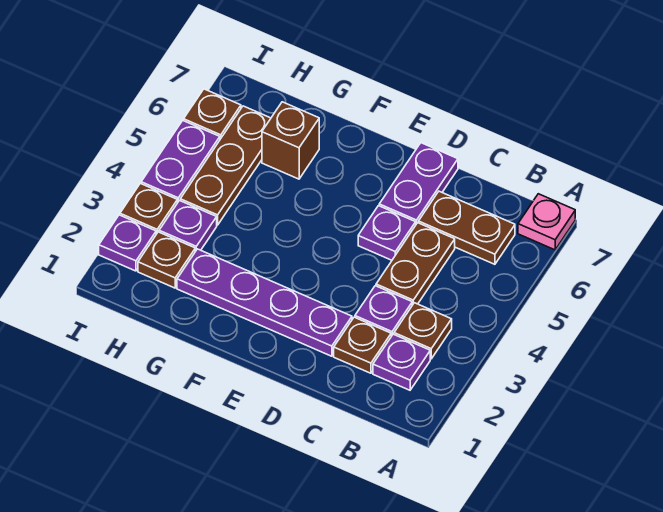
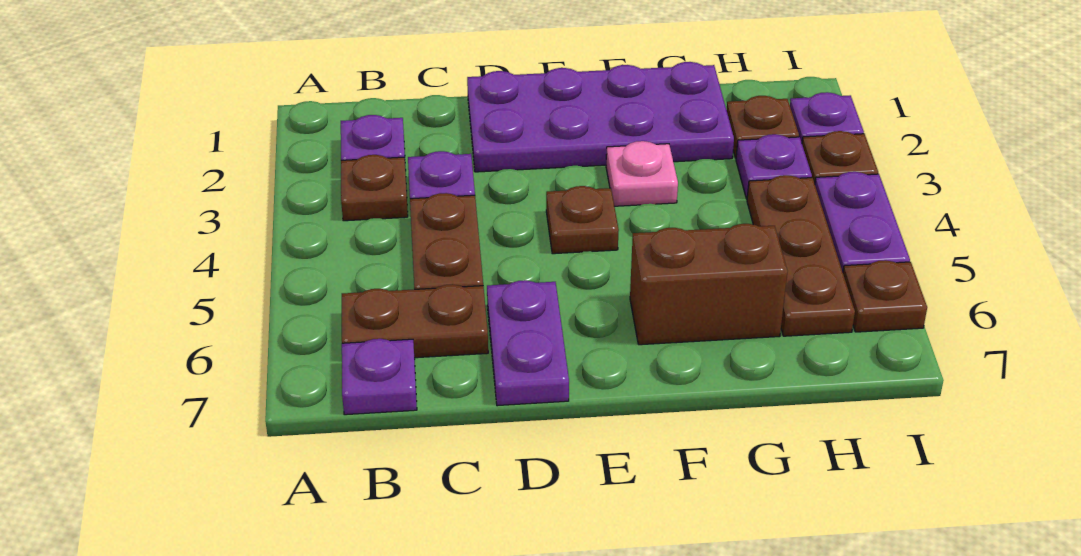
pink plate A7 level 1 -> pink plate F3 level 1
brown plate C2 level 1 -> brown plate E4 level 1
purple plate D2:G2 level 1 -> purple plate D1:G2 level 1
purple plate D5 level 1 -> purple plate B7 level 1
brown brick G6 level 1 -> brown brick F6:G6 level 1

